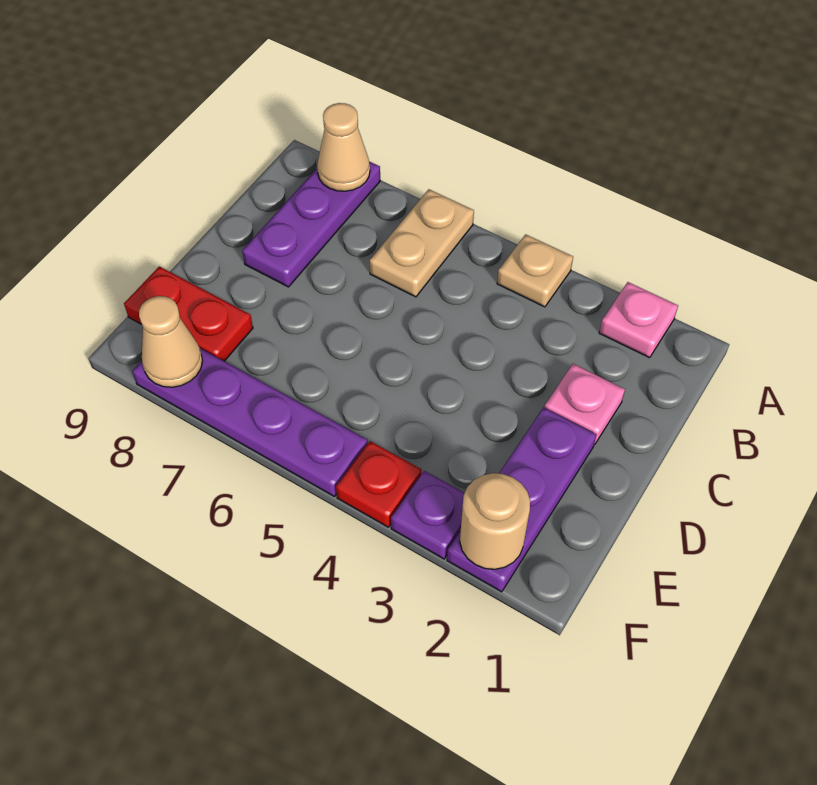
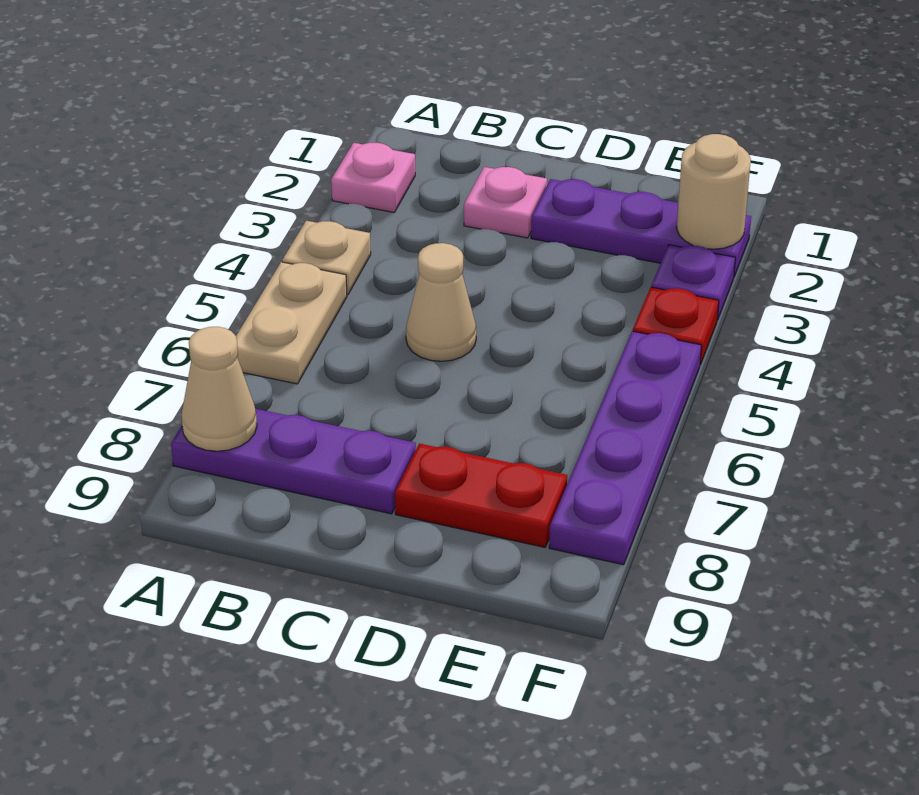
tan plate A6:B6 level 1 -> tan plate A5:A6 level 1
red plate E8:E9 level 1 -> red plate D8:E8 level 1
tan cone F8 level 2 -> tan cone C5 level 1

